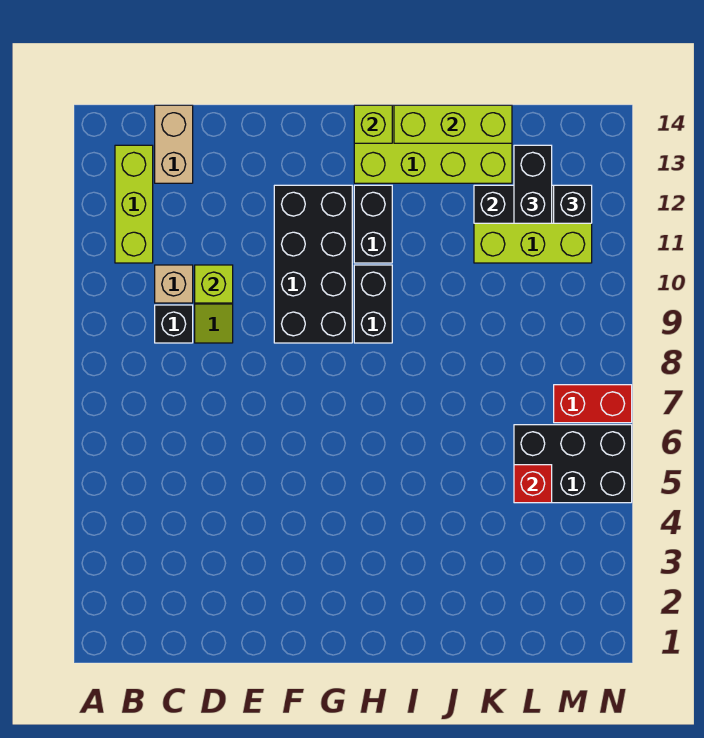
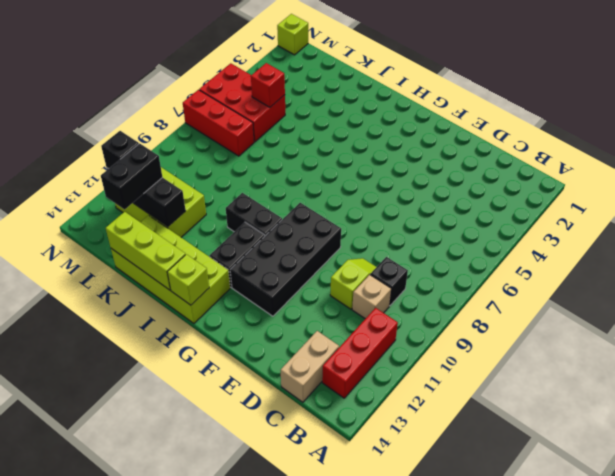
lime brick B11:B13 level 1 -> red brick B11:B13 level 1
lime brick D10 level 2 -> lime brick N1 level 1
black brick H9:H10 level 1 -> black brick H10:I10 level 1
black brick L5:N6 level 1 -> red brick L5:N6 level 1
red brick M7:N7 level 1 -> red brick L7:N7 level 1

